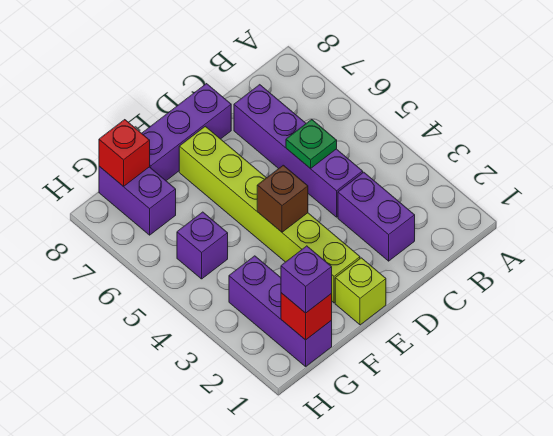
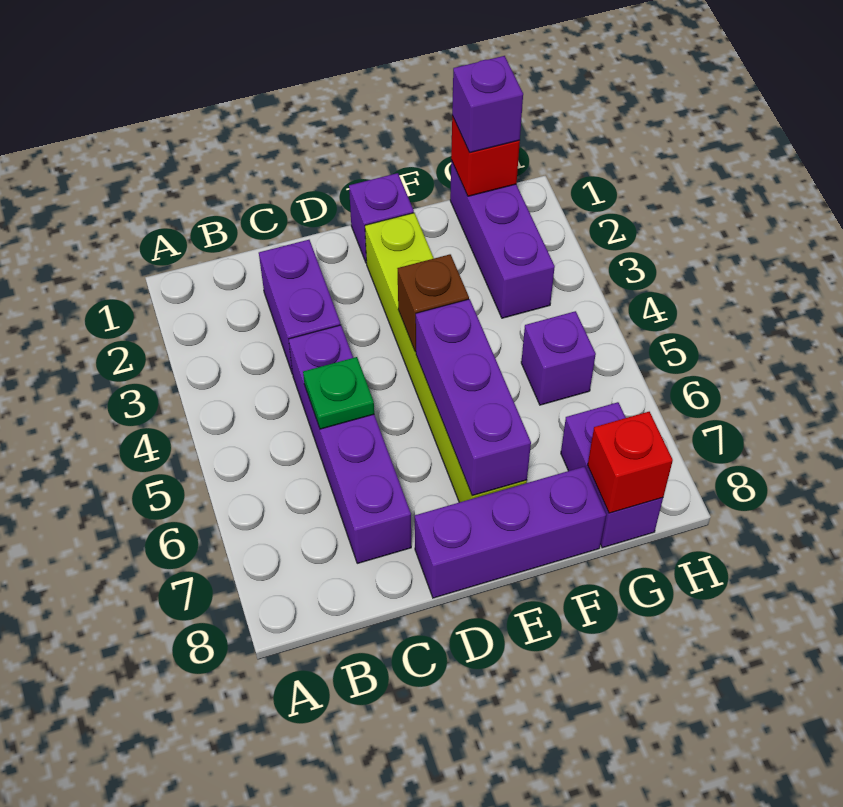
lime brick E1 level 1 -> purple brick E1 level 1
none -> purple brick E5:E7 level 2

